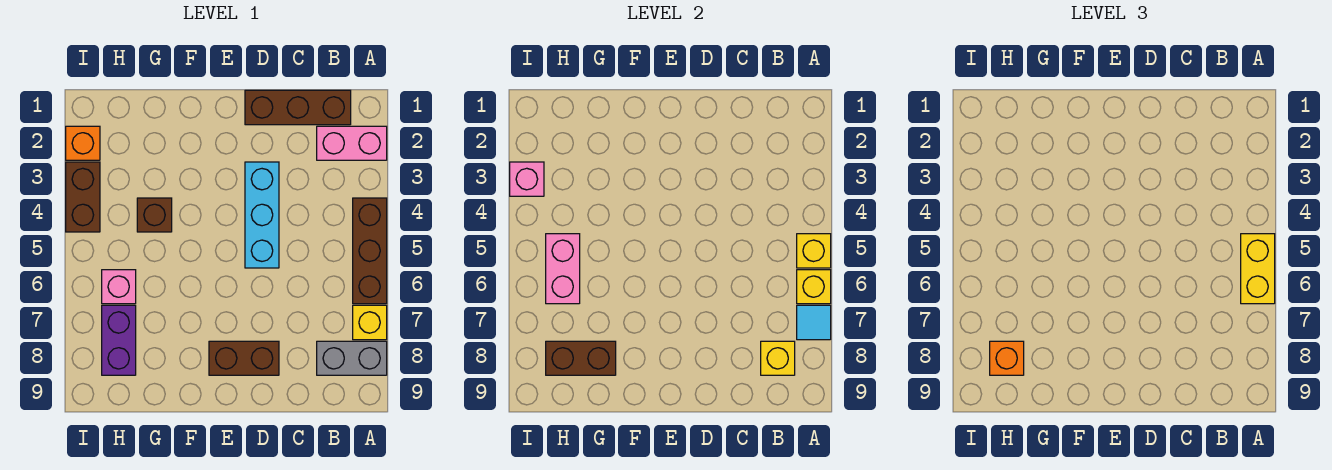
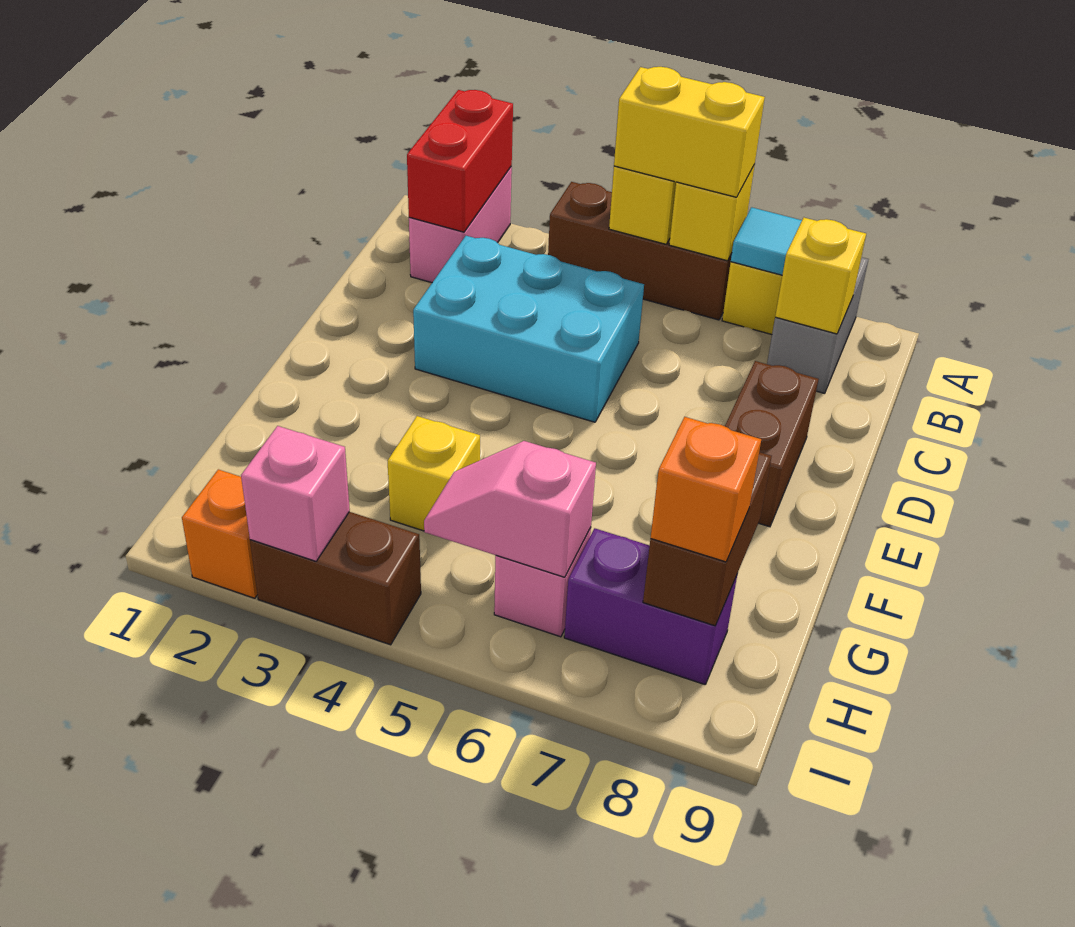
none -> red brick A2:B2 level 2
brown brick B1:D1 level 1 -> none
cyan brick D3:D5 level 1 -> cyan brick C3:D5 level 1
brown brick G4 level 1 -> yellow brick G4 level 1
pink brick H5:H6 level 2 -> pink slope H5:H6 level 2 top 6

